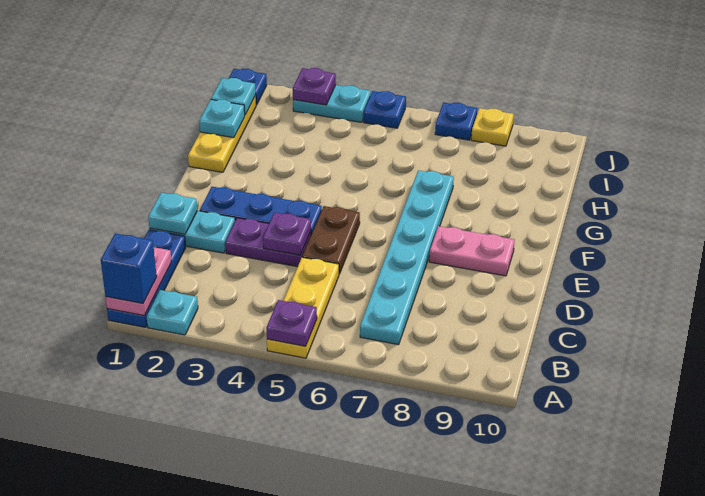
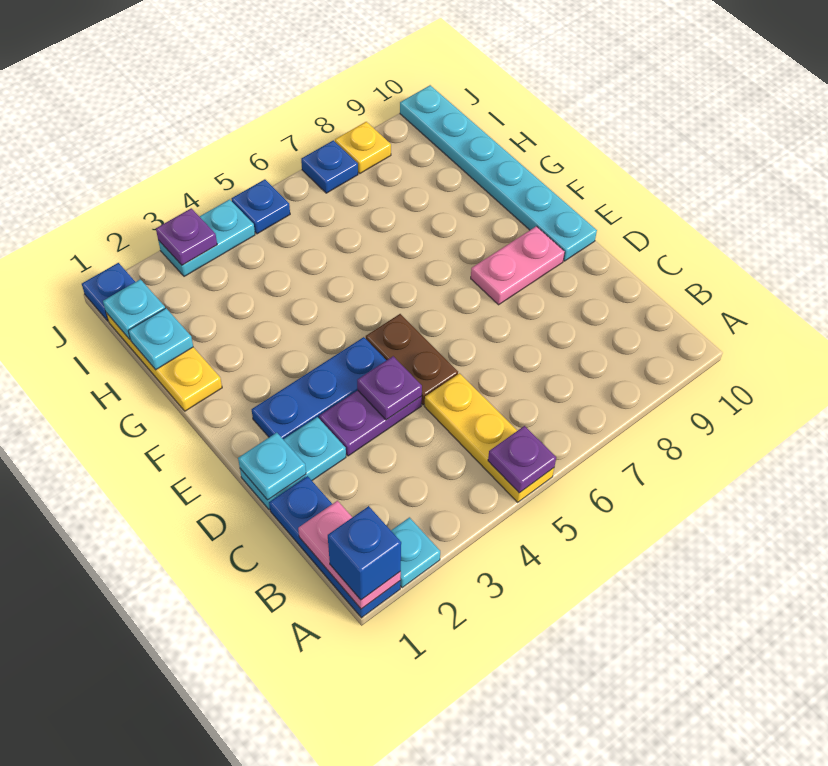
cyan plate B7:G7 level 1 -> cyan plate E10:J10 level 1

